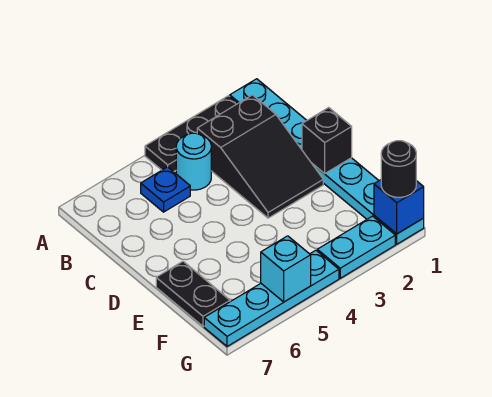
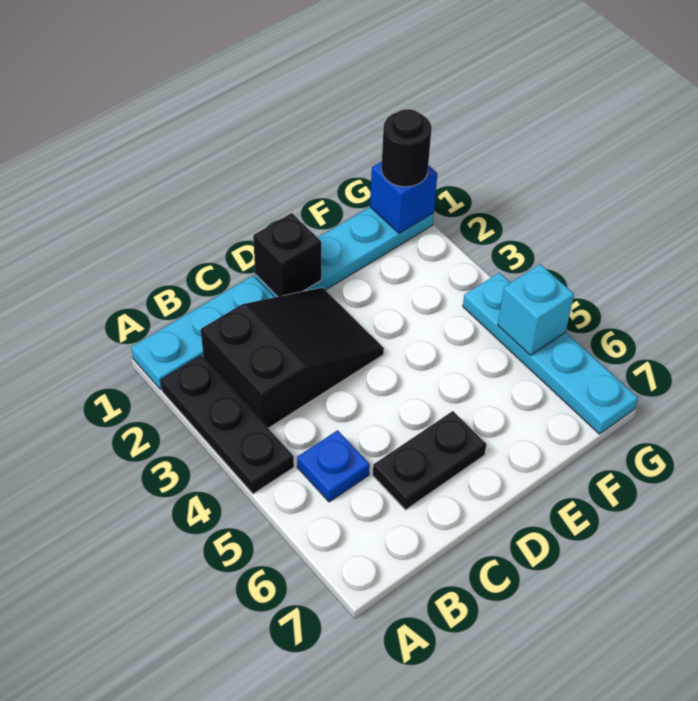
cyan round brick B4 level 1 -> none
black plate E7:F7 level 1 -> black plate C6:D6 level 1
cyan plate G2:G3 level 1 -> none

